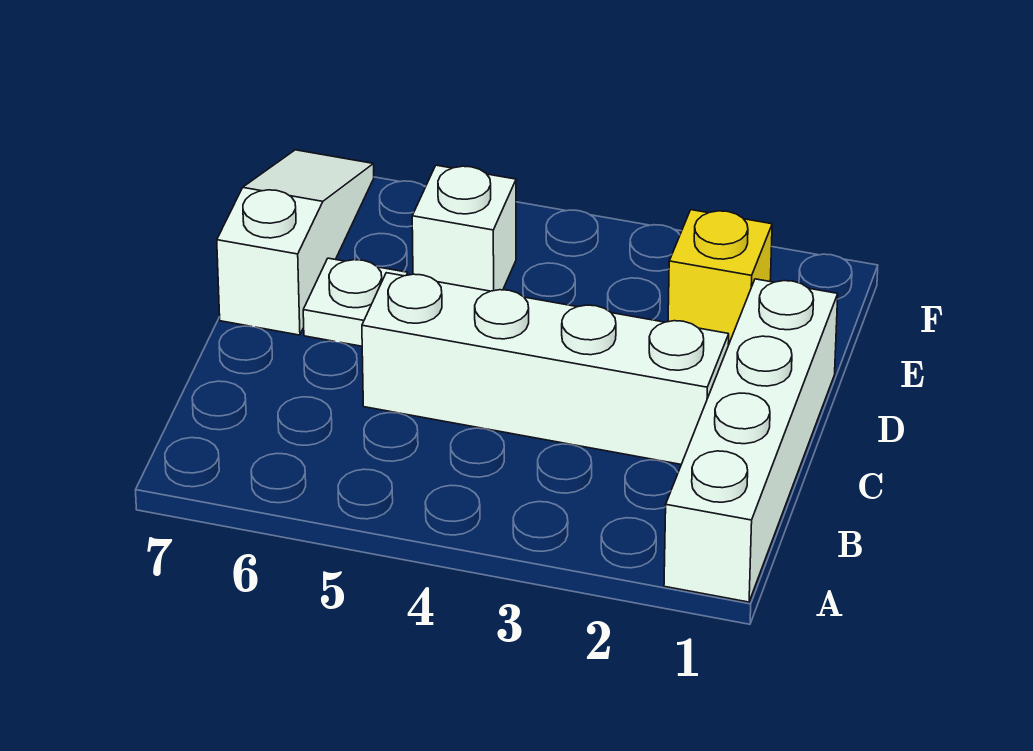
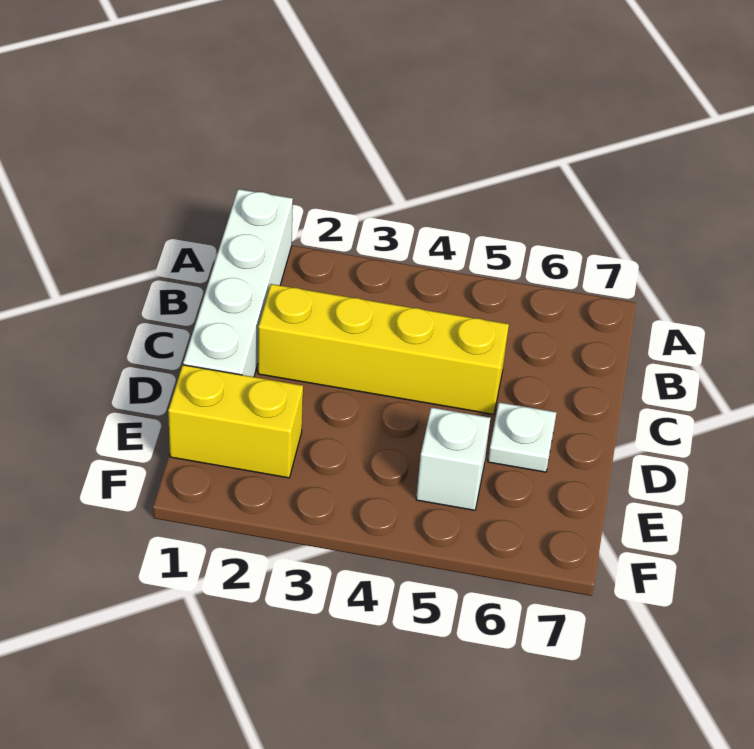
white brick C2:C5 level 1 -> yellow brick C2:C5 level 1
white slope D7:F7 level 1 top D -> none
yellow brick E2 level 1 -> yellow brick E1:E2 level 1

